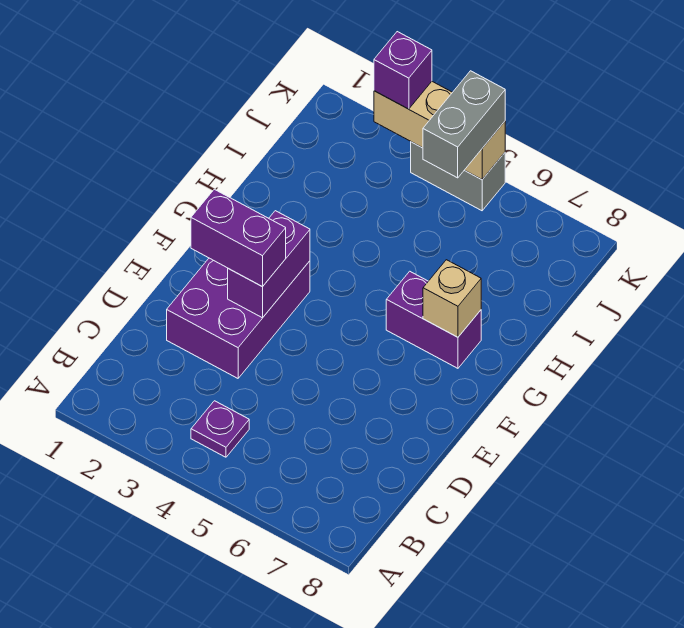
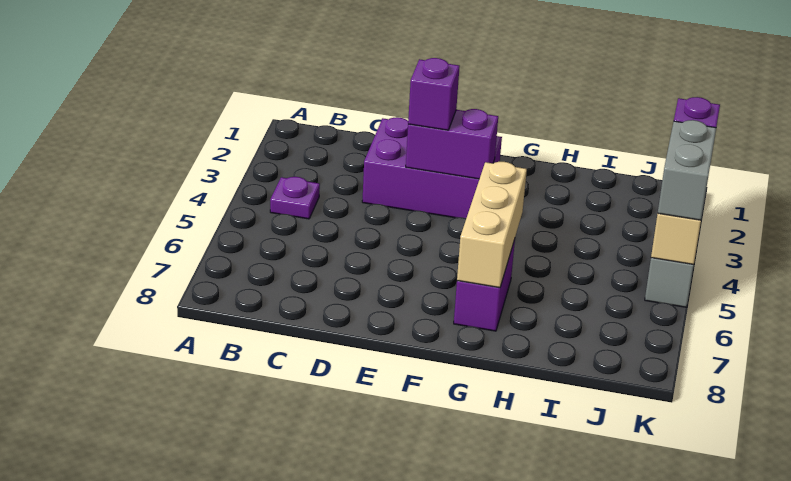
purple brick E2:E3 level 3 -> purple brick E3 level 3
tan brick G7 level 2 -> tan brick G5:G7 level 2
grey brick J5:K5 level 3 -> grey brick K4:K5 level 3

